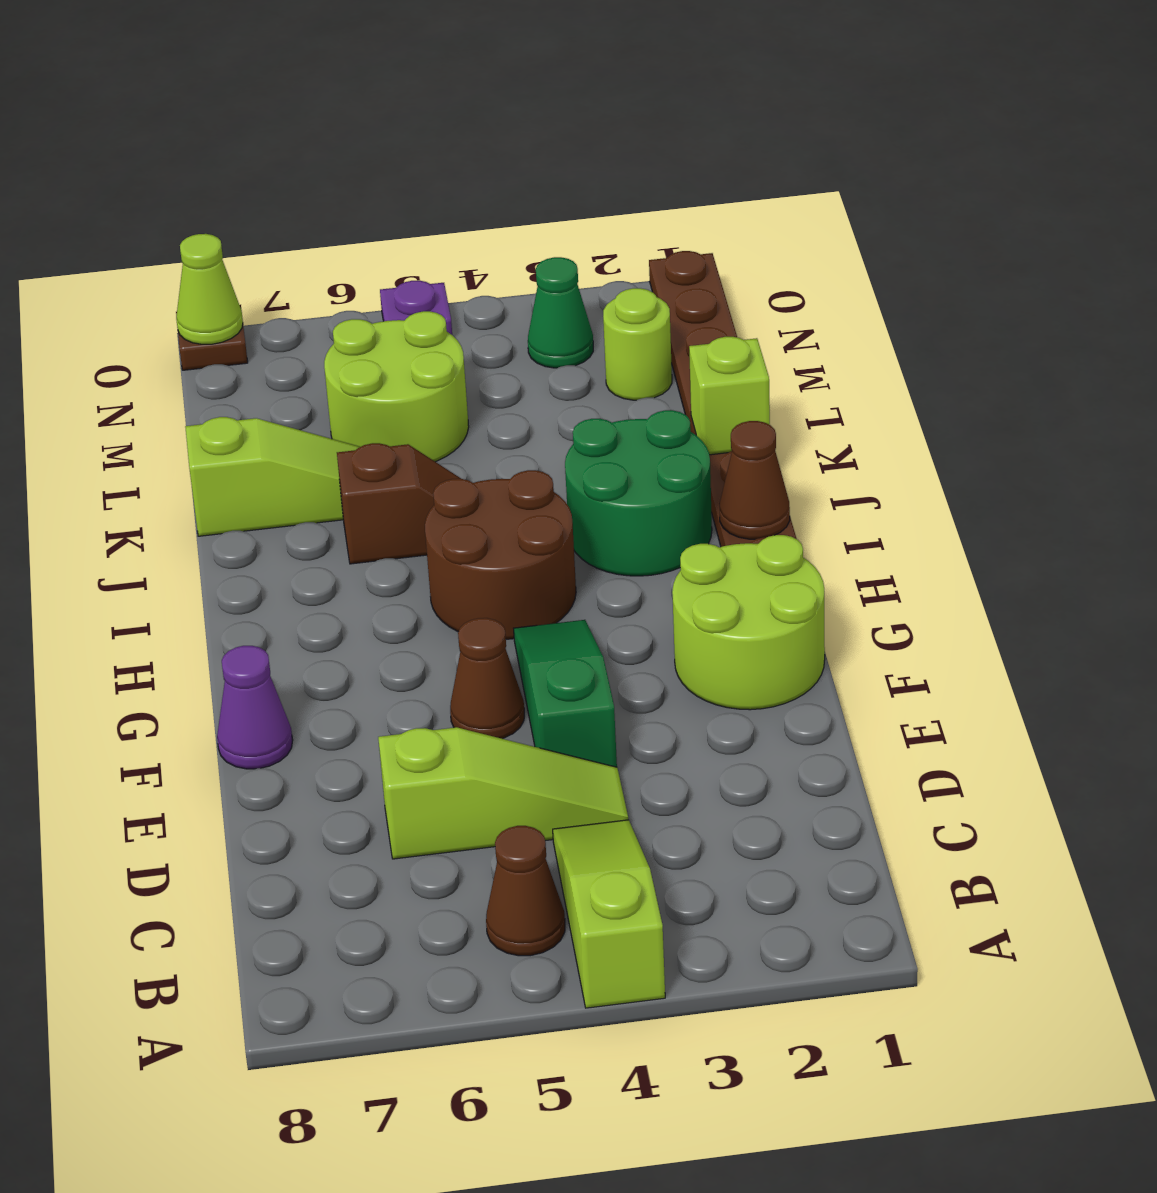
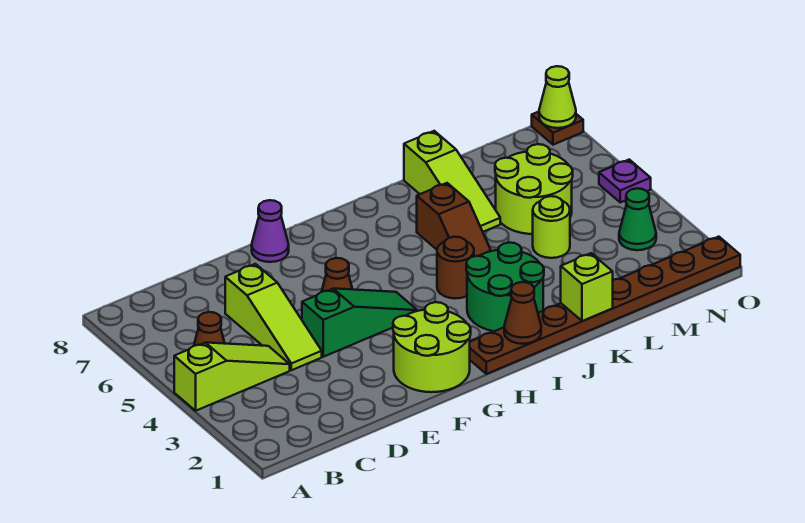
brown round brick H4:I5 level 1 -> brown round brick I4 level 1
lime round brick M2 level 1 -> lime round brick L4 level 1

